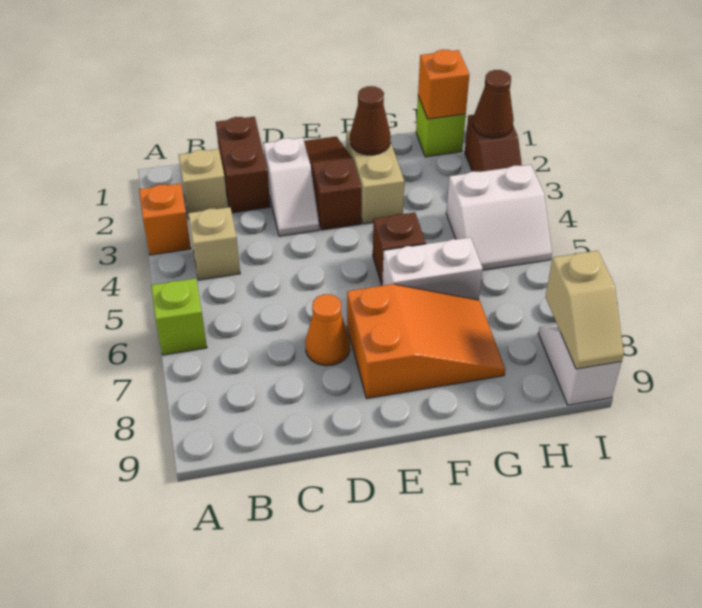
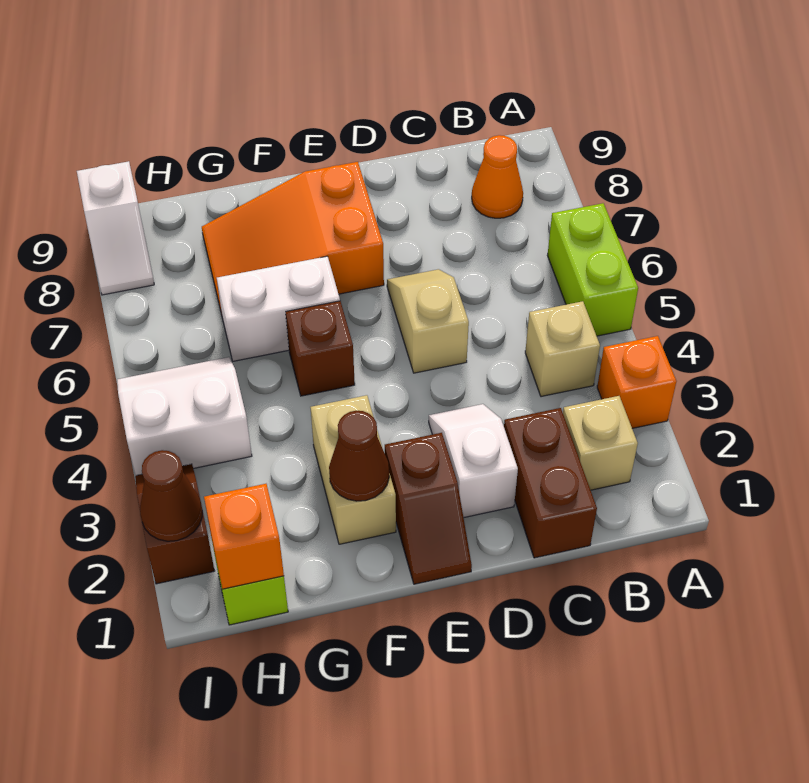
lime brick A6 level 1 -> lime brick A5:A6 level 1
orange cone D7 level 1 -> orange cone B8 level 1
brown slope E1:E3 level 1 top 3 -> brown slope E1:E2 level 1 top 2
tan slope I8:I9 level 2 top 8 -> tan slope D5:D6 level 1 top 5

